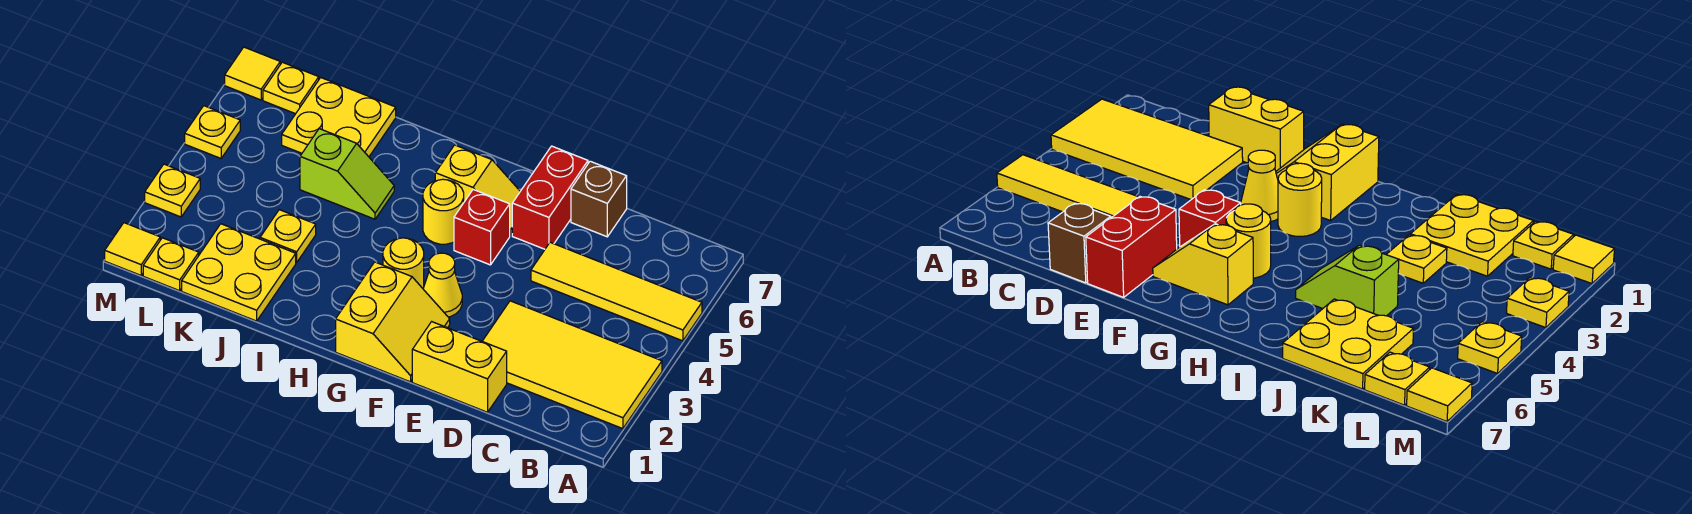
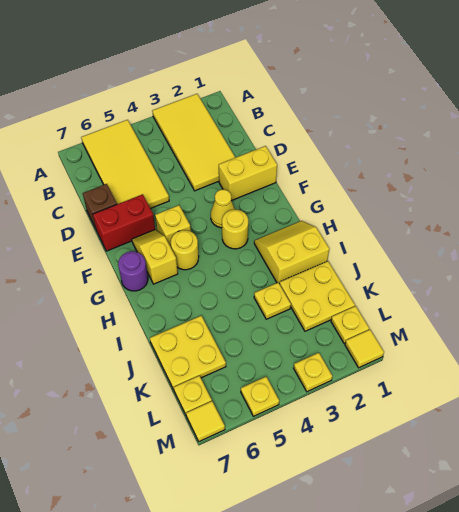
yellow tile A5:D5 level 1 -> yellow tile A5:D6 level 1
yellow brick D1:E1 level 1 -> yellow brick E1:E2 level 1
yellow slope F1:G2 level 1 top G -> yellow slope H1:I2 level 1 top I
red brick F5 level 1 -> yellow brick F5 level 1
none -> purple round brick G7 level 1
lime slope I5:J5 level 1 top J -> none

